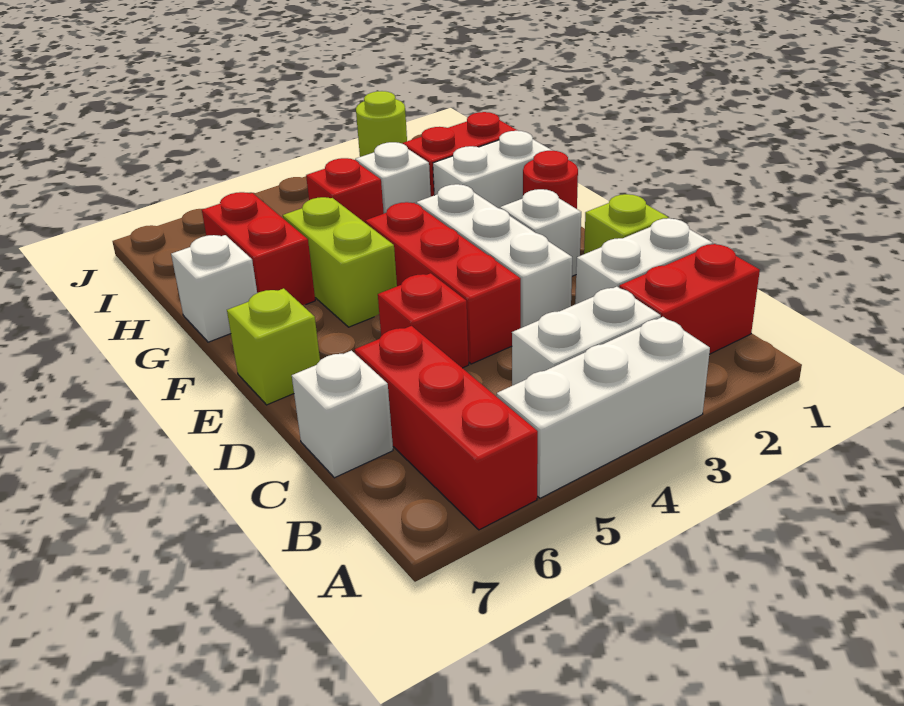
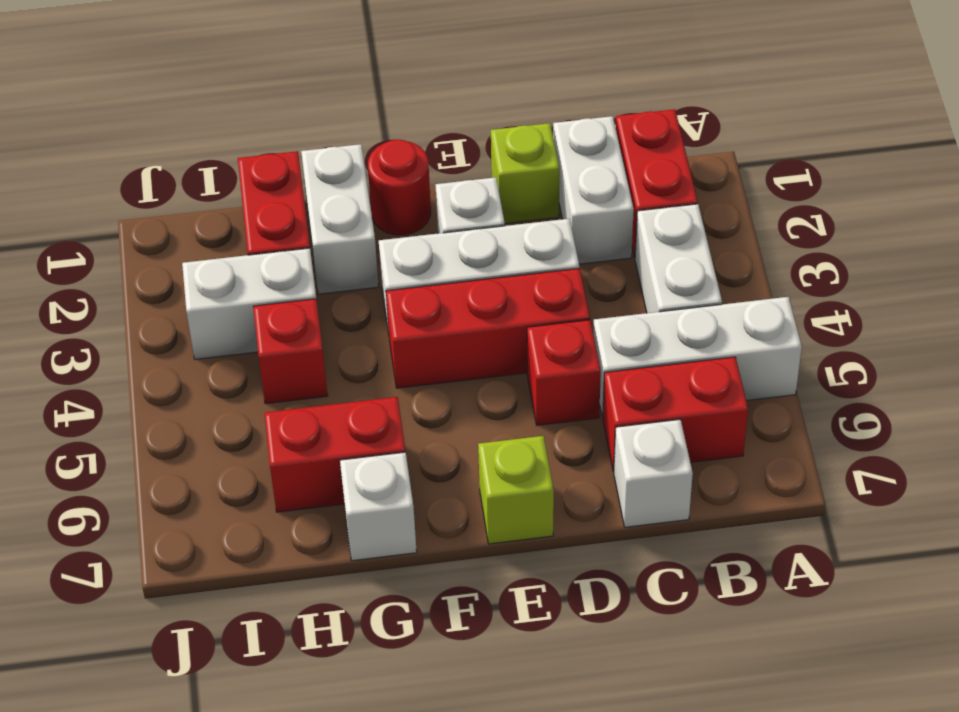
white brick A3:A5 level 1 -> white brick A5:C5 level 1
red brick A6:C6 level 1 -> red brick B6:C6 level 1
lime brick F5:G5 level 1 -> none
white brick H3 level 1 -> white brick H3:I3 level 1
lime round brick J2 level 1 -> none

